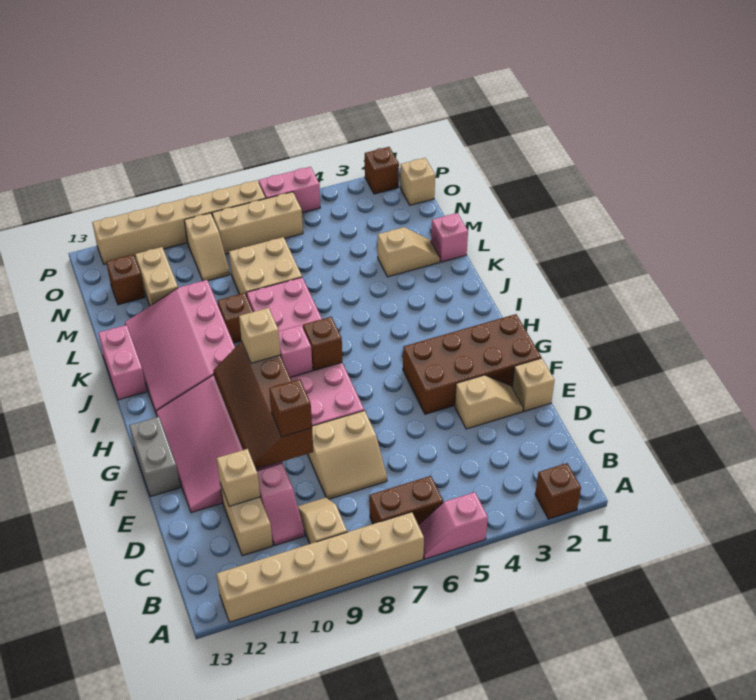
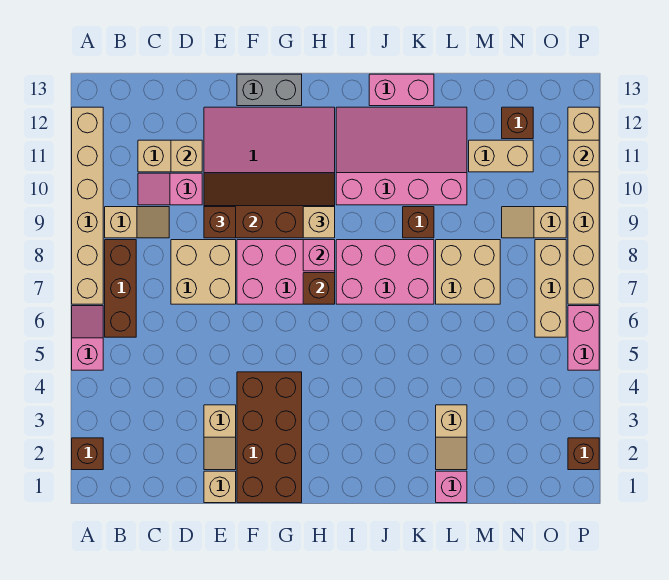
brown brick B6:B7 level 1 -> brown brick B6:B8 level 1
tan slope D7:E8 level 1 top E -> tan brick D7:E8 level 1
tan brick O1 level 1 -> tan brick P11 level 2

